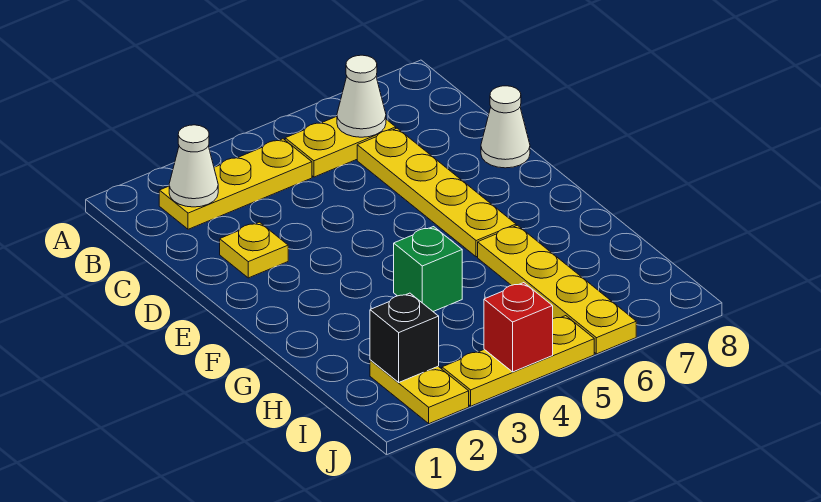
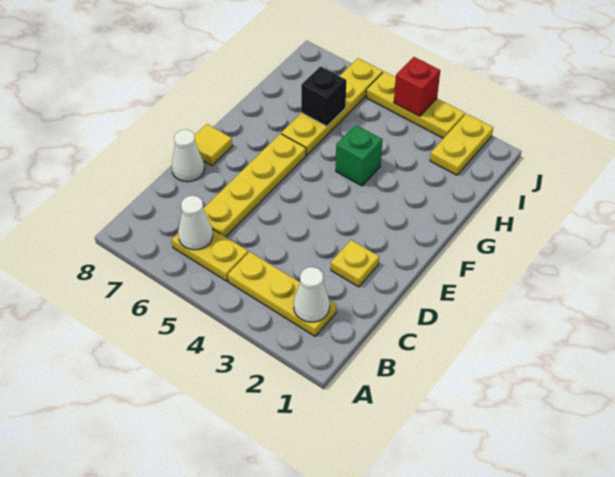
none -> yellow tile E8 level 1
black brick I2 level 2 -> black brick H6 level 2

